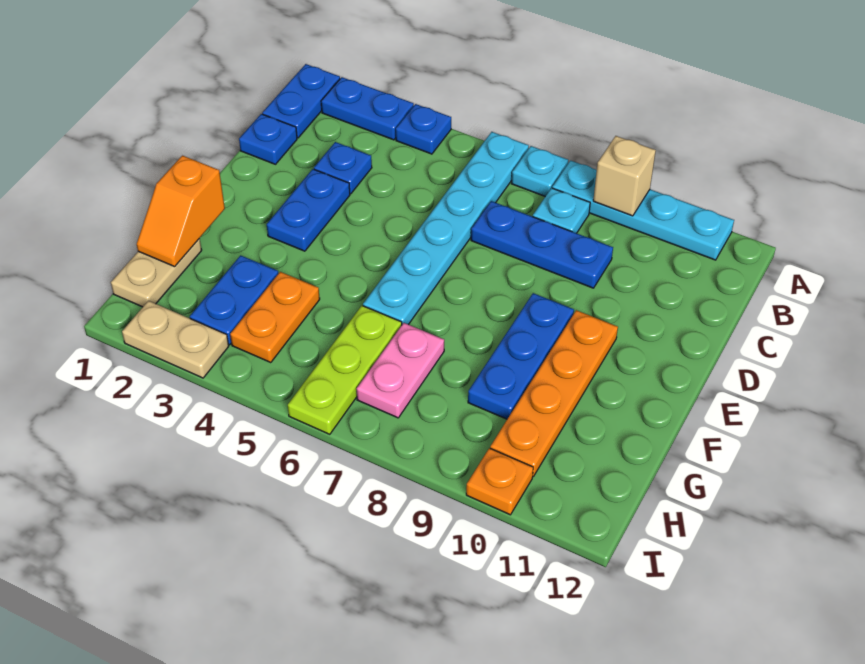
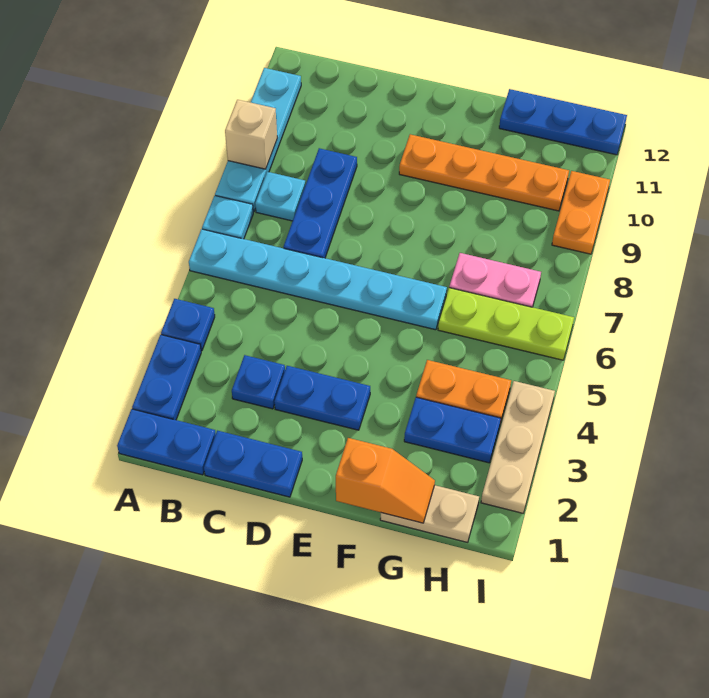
blue plate C1 level 1 -> blue plate C1:D1 level 1
blue plate E9:G9 level 1 -> blue plate G12:I12 level 1
tan plate I2:I3 level 1 -> tan plate I2:I4 level 1
orange plate I10 level 1 -> orange plate I9:I10 level 1

